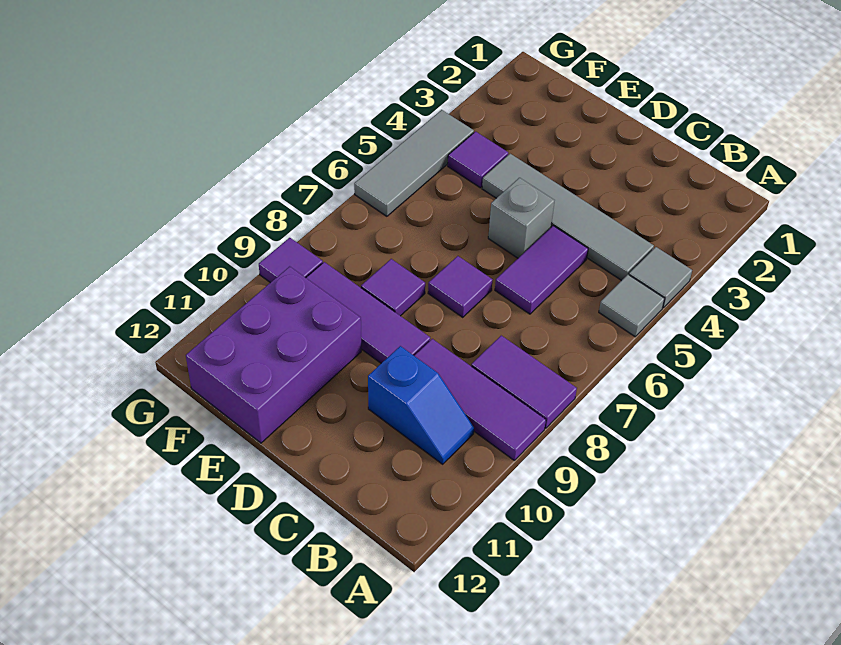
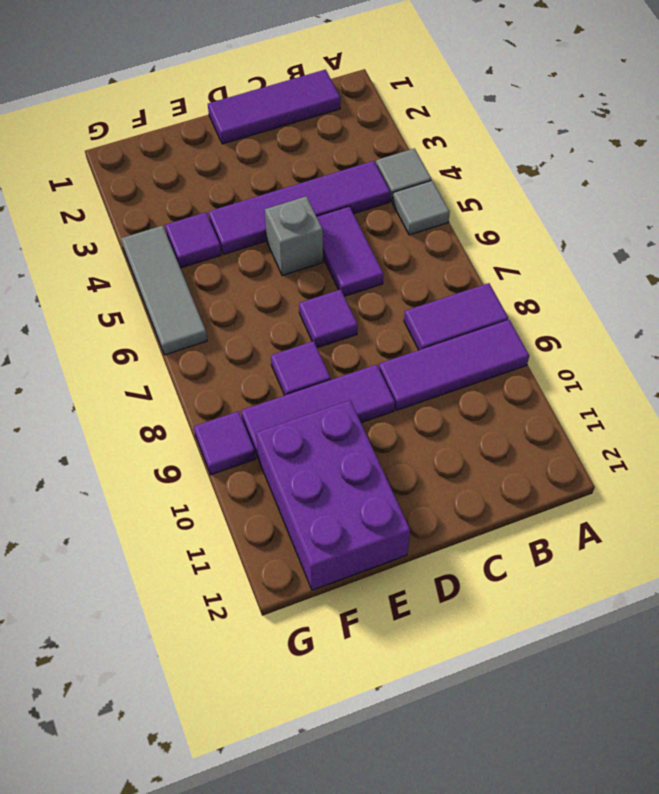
none -> purple tile B1:D1 level 1
grey tile B4:E4 level 1 -> purple tile B4:E4 level 1
blue slope B10:C10 level 1 top C -> none

